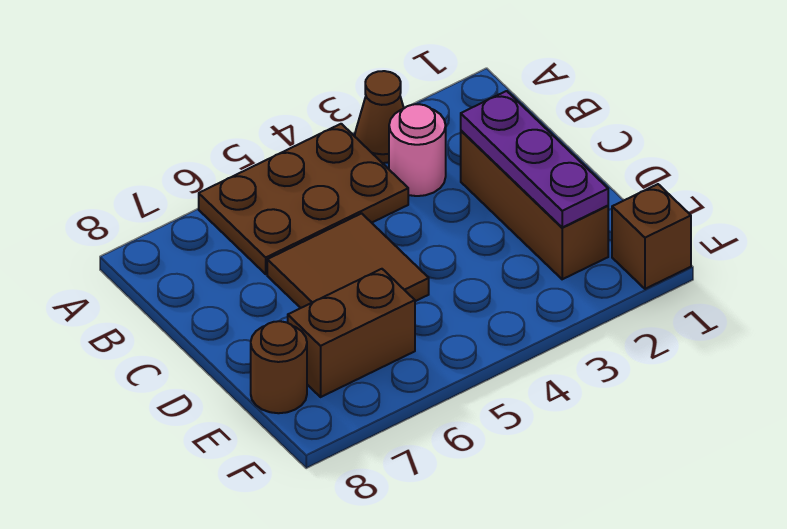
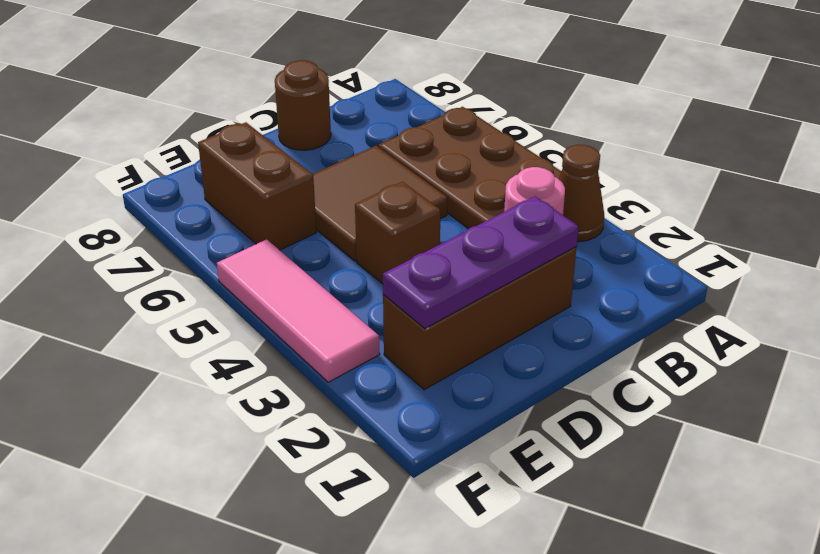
brown round brick E8 level 1 -> brown round brick C8 level 1
brown brick F1 level 1 -> brown brick D4 level 1
none -> pink tile F3:F5 level 1

